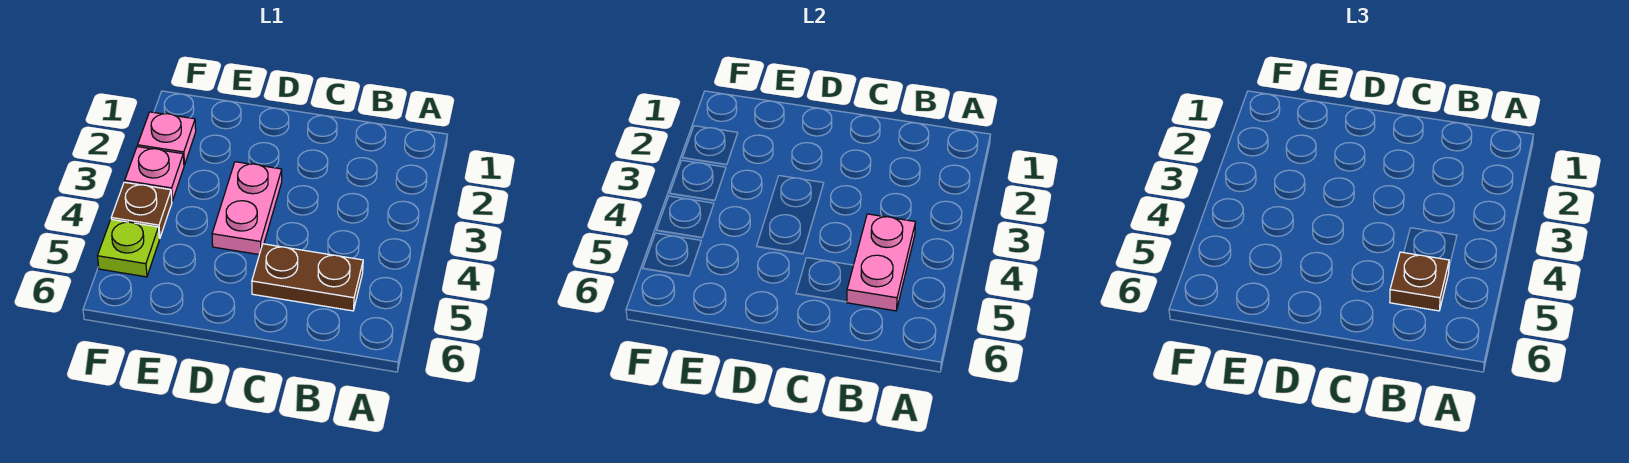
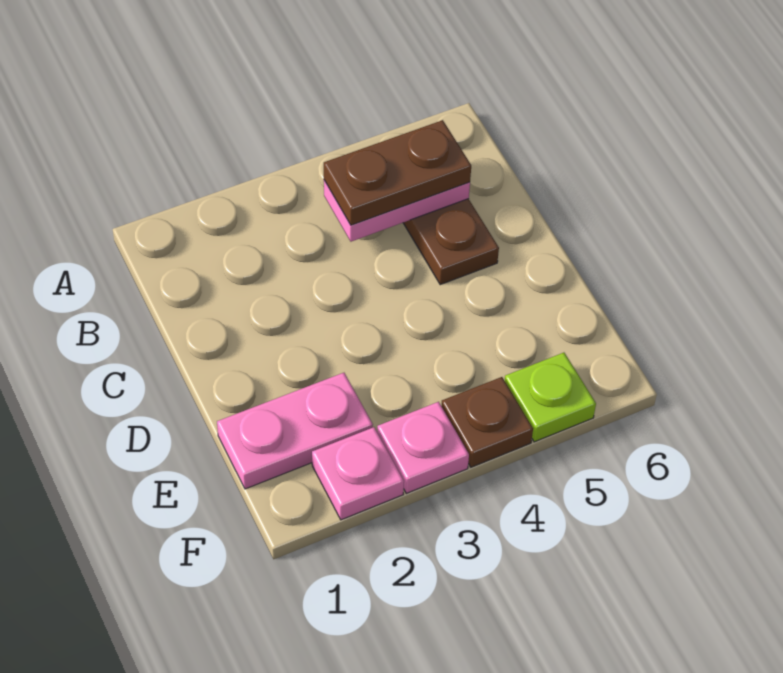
brown plate B5 level 3 -> brown plate B4:B5 level 3
pink plate D3:D4 level 1 -> pink plate E1:E2 level 1

